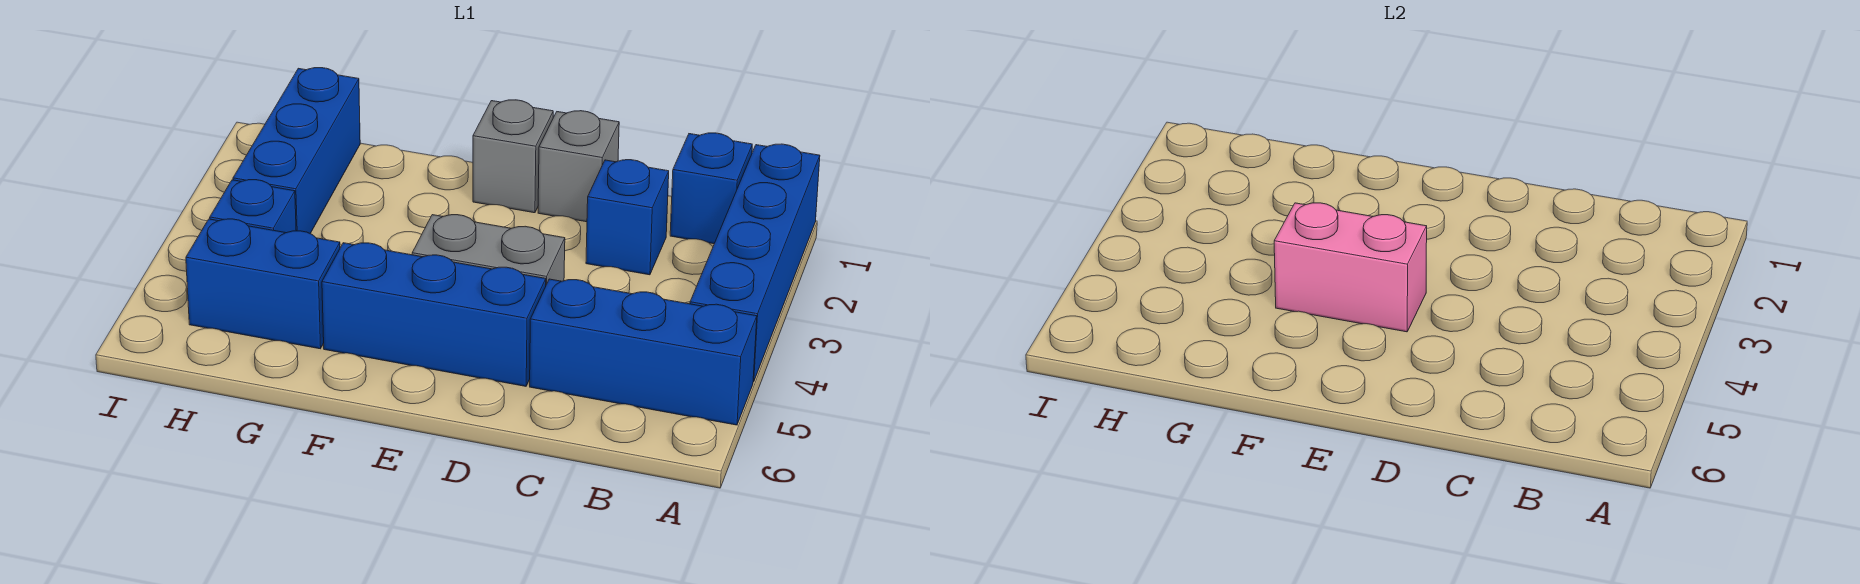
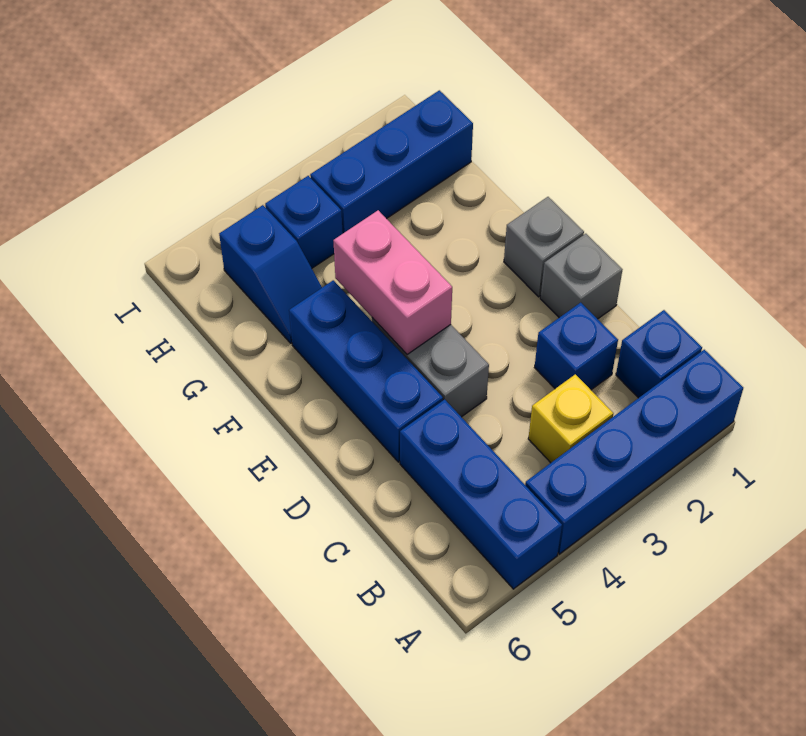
none -> yellow brick B3 level 1
blue brick G5:H5 level 1 -> blue slope G5:H5 level 1 top H

